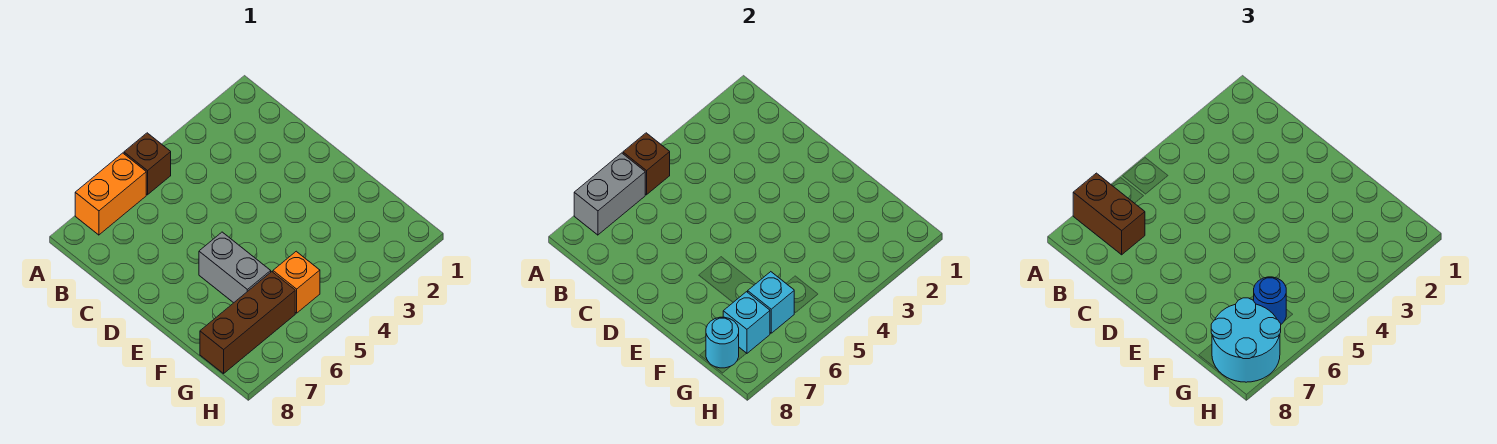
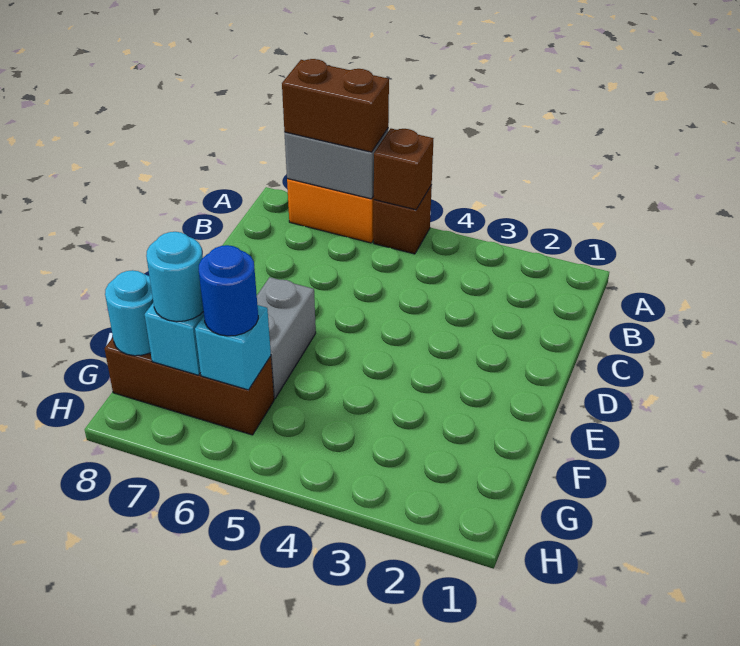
brown brick A7:B7 level 3 -> brown brick A6:A7 level 3
orange brick G5 level 1 -> none
cyan round brick G7:H8 level 3 -> cyan round brick G7 level 3

